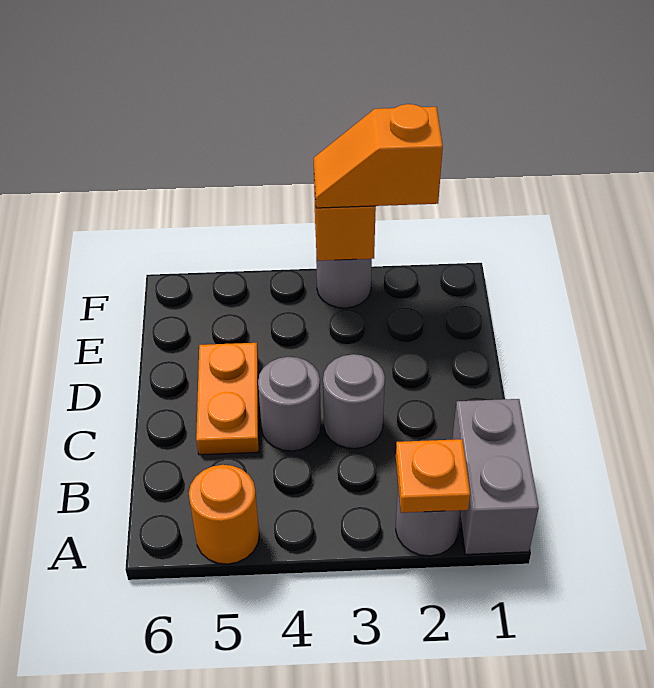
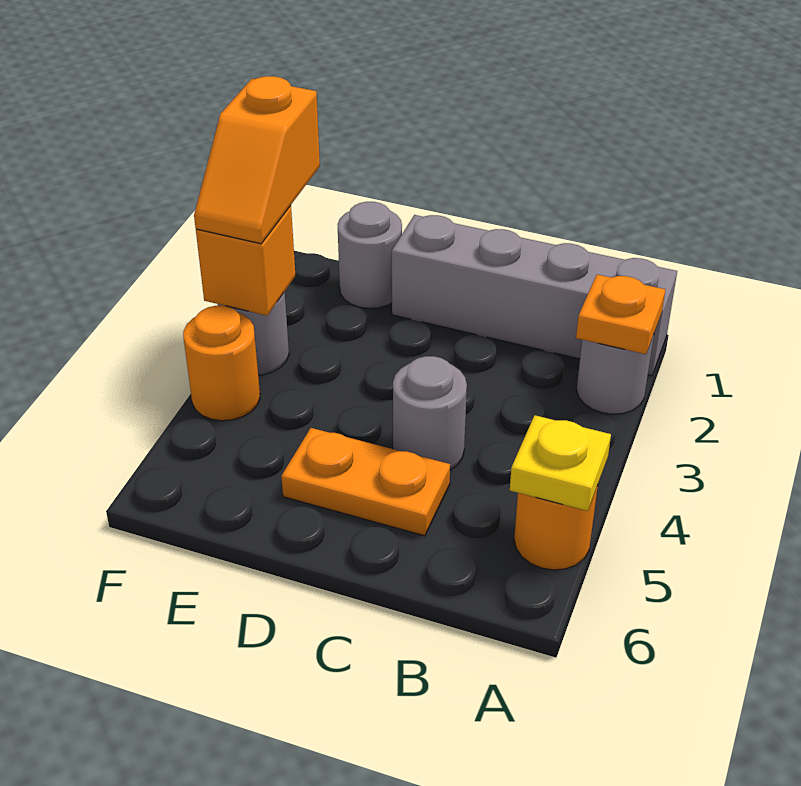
grey brick A1:B1 level 1 -> grey brick A1:D1 level 1
none -> yellow plate A5 level 2
grey round brick C3 level 1 -> grey round brick E1 level 1
none -> orange round brick F4 level 1

